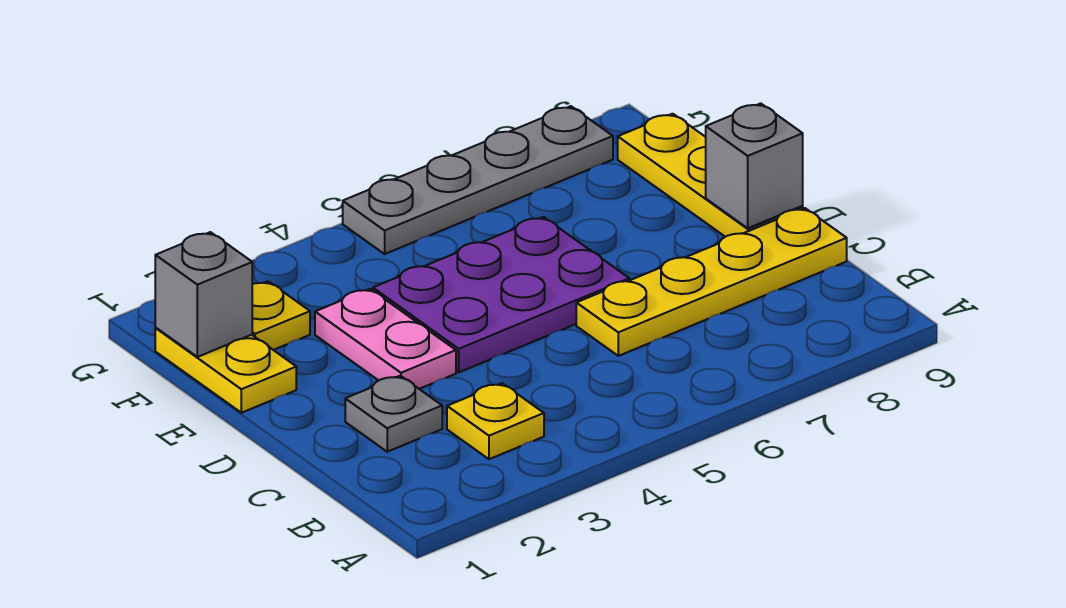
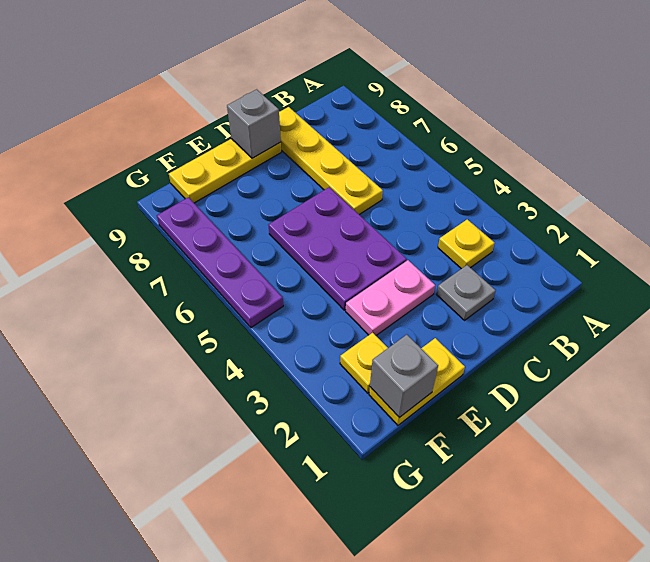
grey plate G5:G8 level 1 -> purple plate G5:G8 level 1

